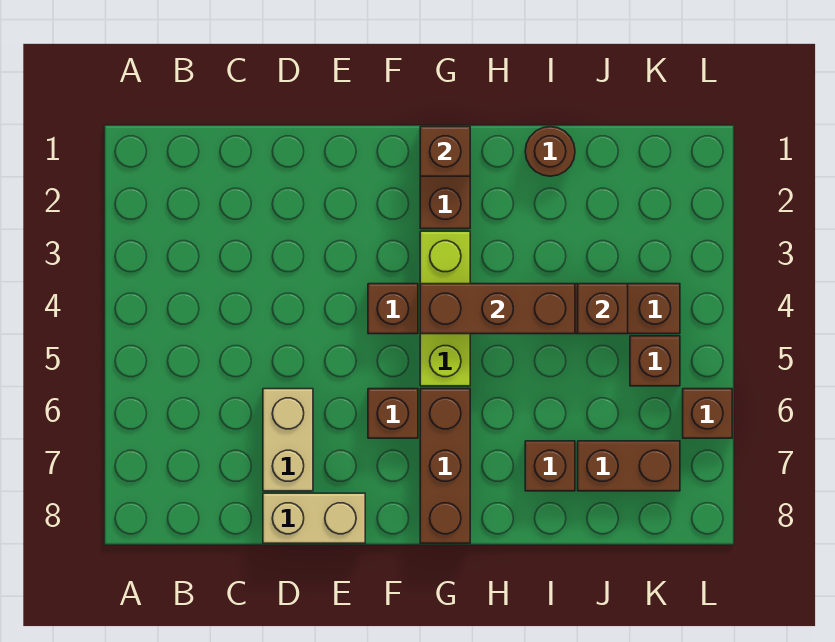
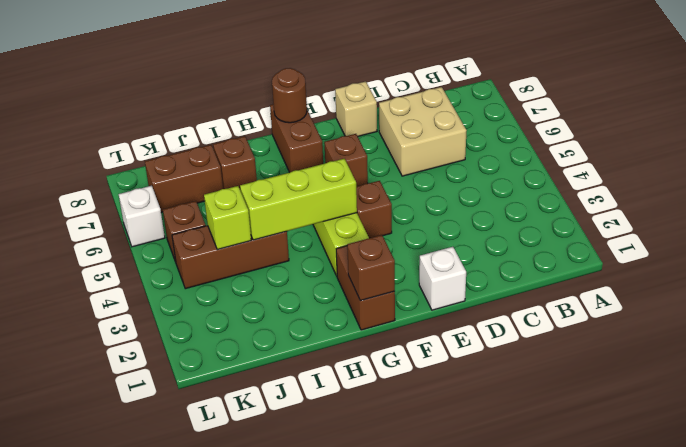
tan brick D6:D7 level 1 -> tan brick C6:D7 level 1
tan brick D8:E8 level 1 -> tan brick E8 level 1
none -> white brick E1 level 1
brown brick G4:I4 level 2 -> lime brick G4:I4 level 2
brown brick G6:G8 level 1 -> brown brick G7:G8 level 1
brown round brick I1 level 1 -> brown round brick G8 level 2
brown brick J4 level 2 -> lime brick J4 level 2
brown brick L6 level 1 -> white brick L6 level 1

